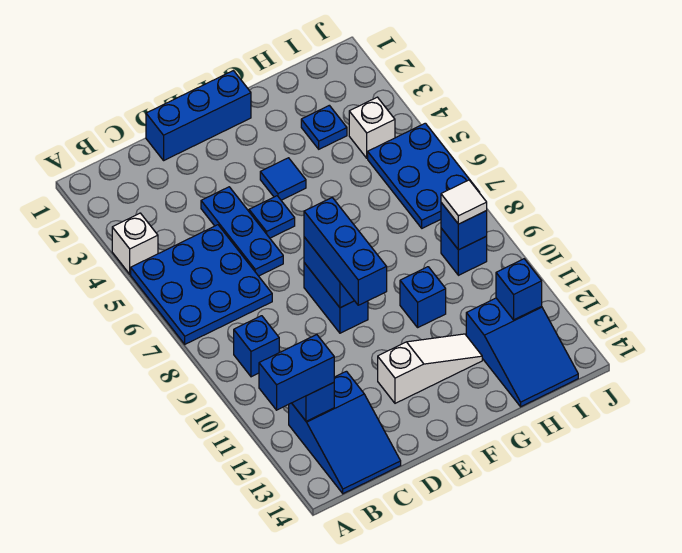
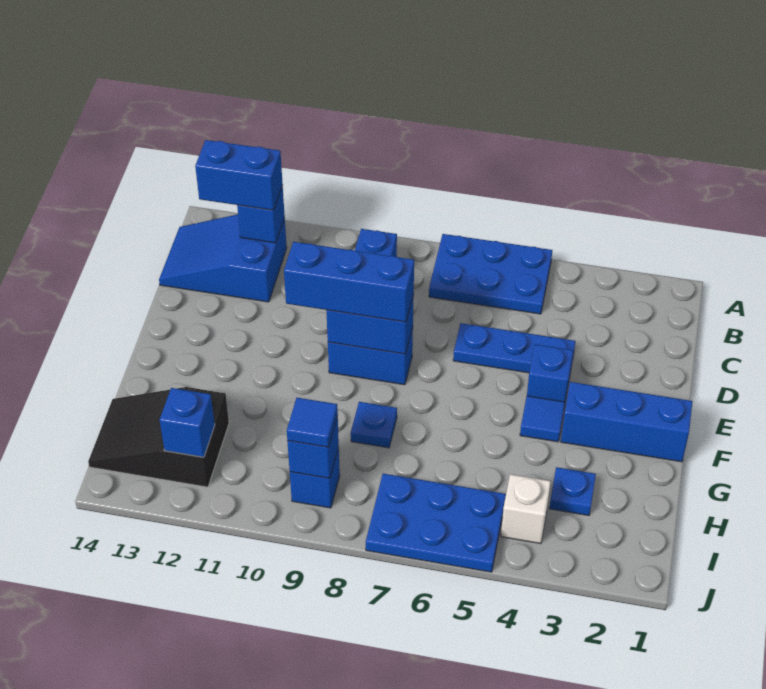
white brick A4 level 1 -> none
blue plate A5:C7 level 1 -> blue plate A5:B7 level 1
blue brick A12:B12 level 3 -> blue brick B12:B13 level 3
blue brick D1:F1 level 1 -> blue brick F1:F3 level 1
blue plate E5 level 1 -> blue plate G8 level 1
white slope E12:G12 level 1 top E -> none
blue brick G10 level 1 -> blue brick E4 level 1
blue slope H12:I14 level 1 top 12 -> black slope H12:I14 level 1 top 12
white tile I9 level 3 -> blue tile I9 level 3

